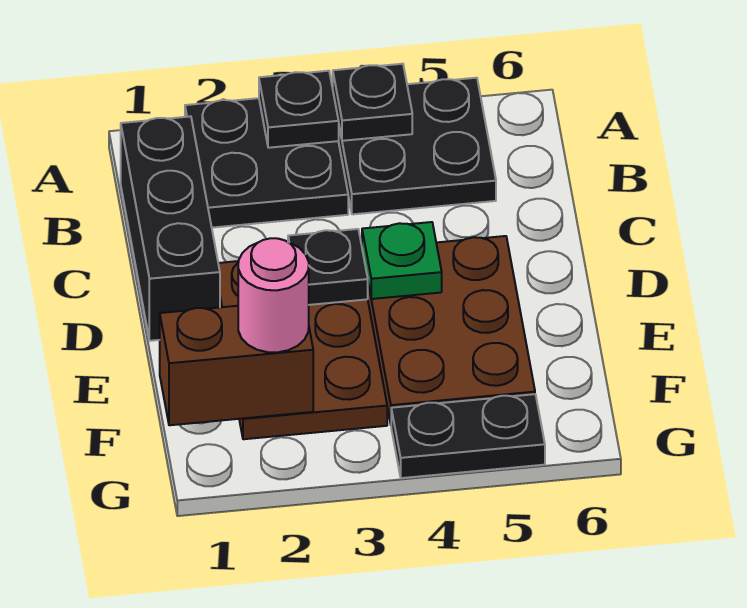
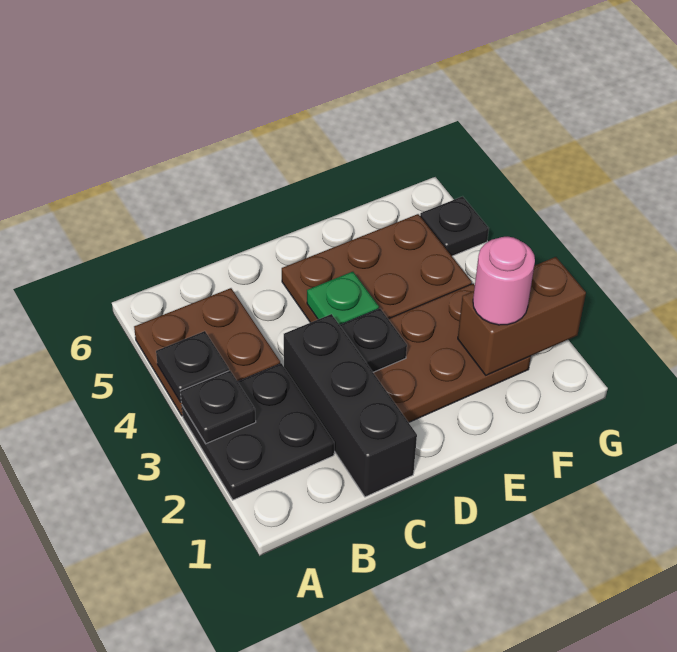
black plate A4:B5 level 1 -> brown plate A4:B5 level 1
black brick B1:D1 level 1 -> black brick C1:C3 level 1
brown brick F1:F2 level 2 -> brown brick F2:G2 level 2
black plate G4:G5 level 1 -> black plate G5 level 1

